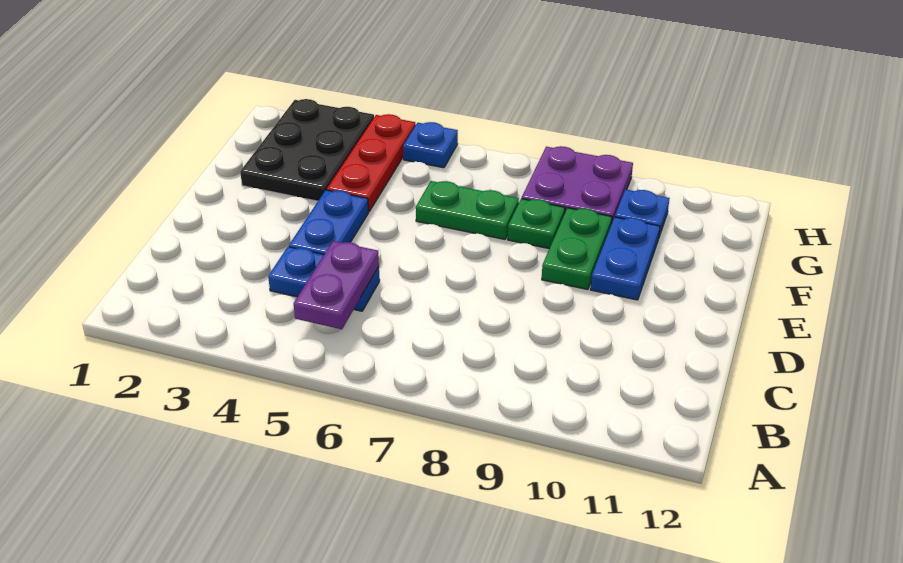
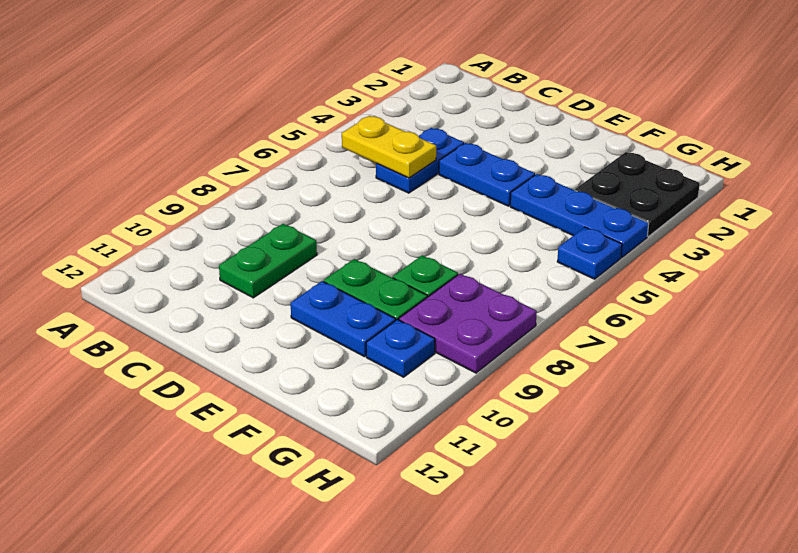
purple plate B5:C5 level 2 -> yellow plate B5:C5 level 2
black plate F2:H3 level 1 -> black plate G2:H3 level 1
red plate F4:H4 level 1 -> blue plate F4:H4 level 1
green plate F6:F7 level 1 -> green plate C9:C10 level 1

